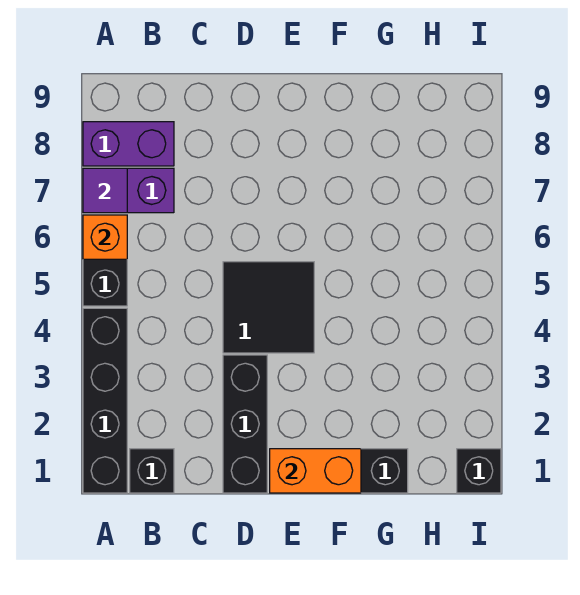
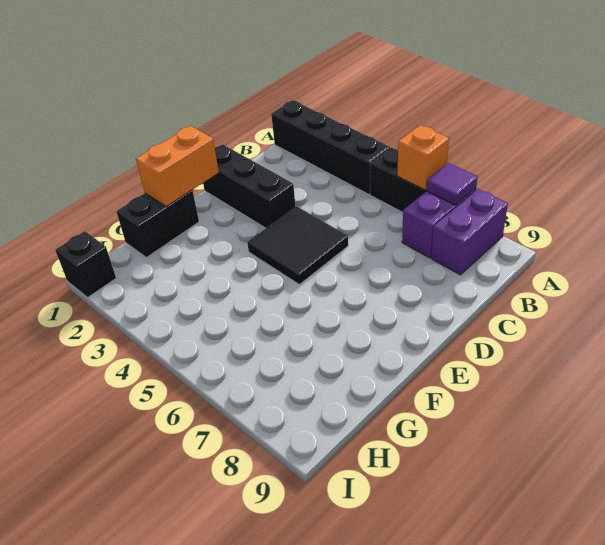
black brick B1 level 1 -> none

